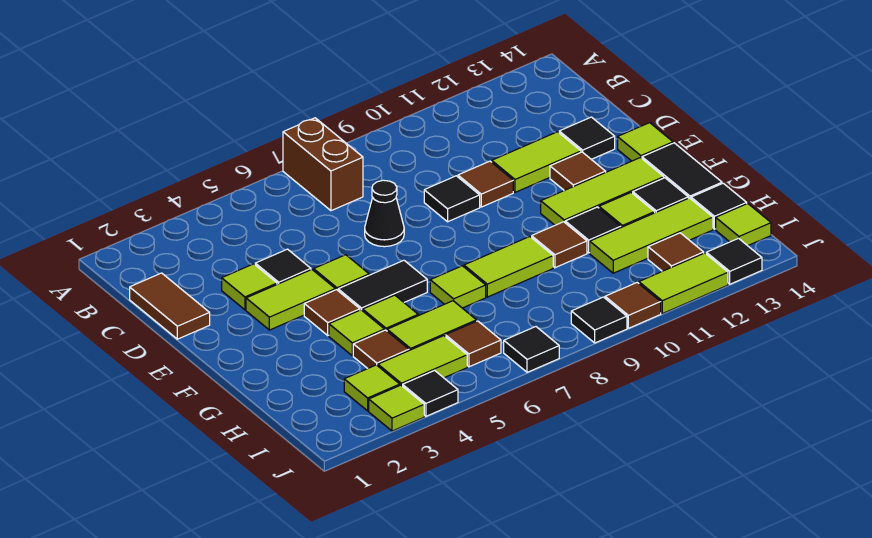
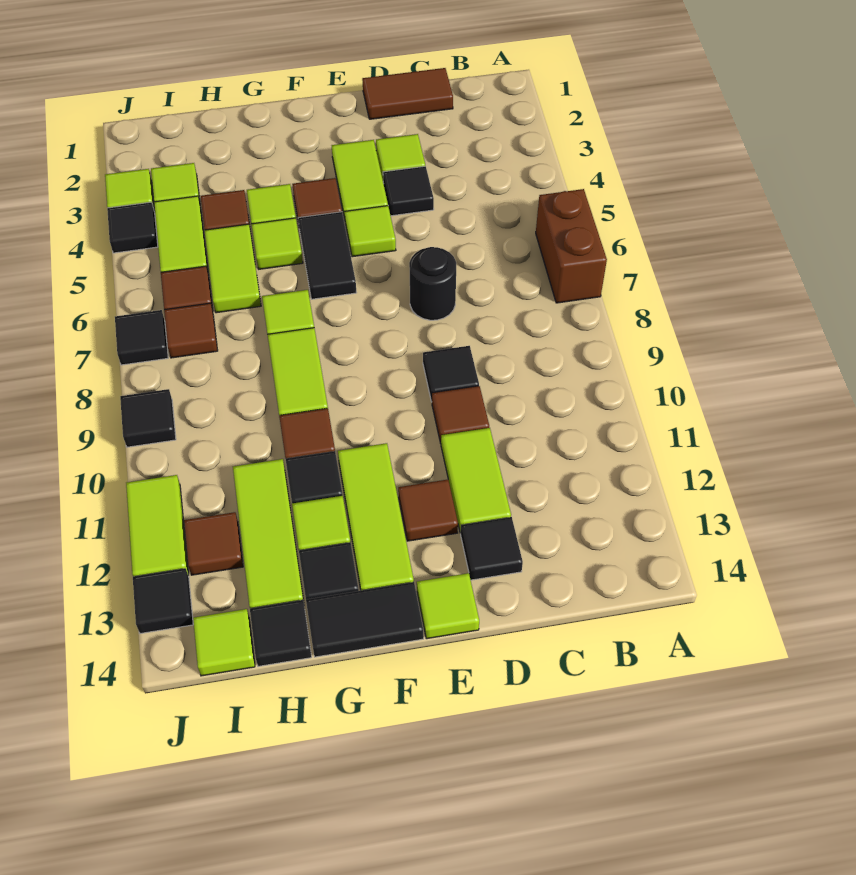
brown brick A7:B7 level 1 -> brown brick A6:A7 level 1
black cone D7 level 1 -> black round brick D7 level 1
brown tile J10 level 1 -> brown tile I7 level 1

